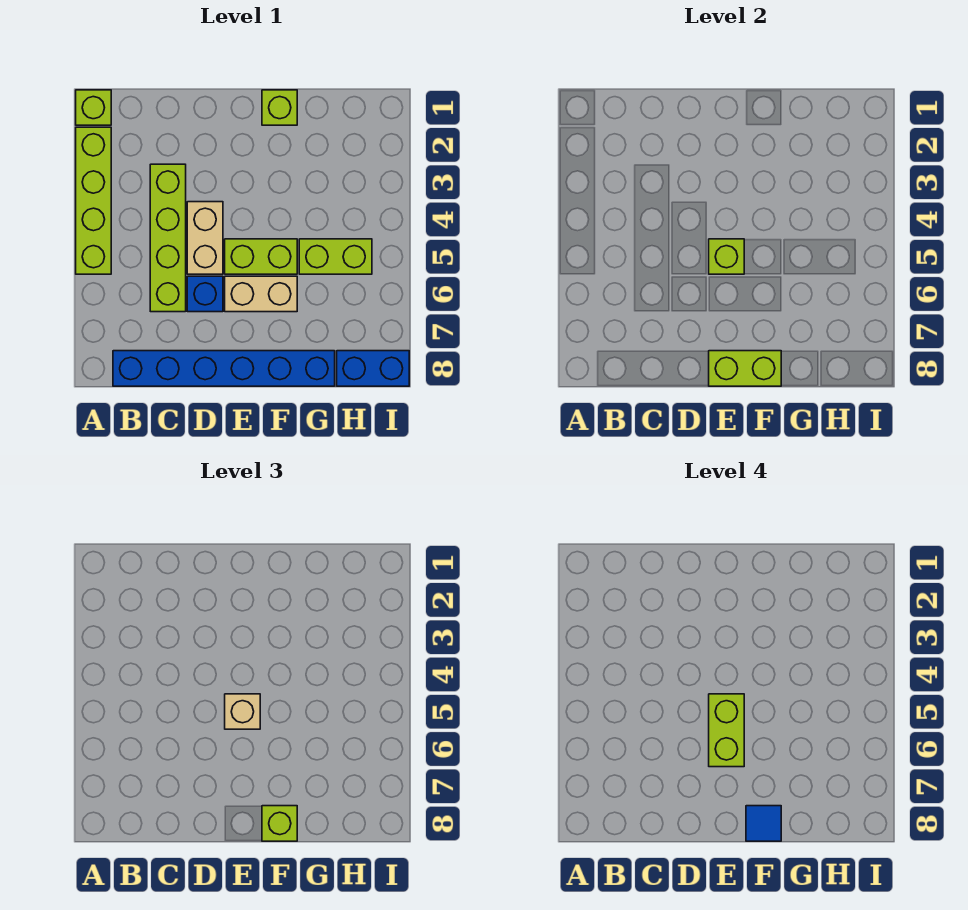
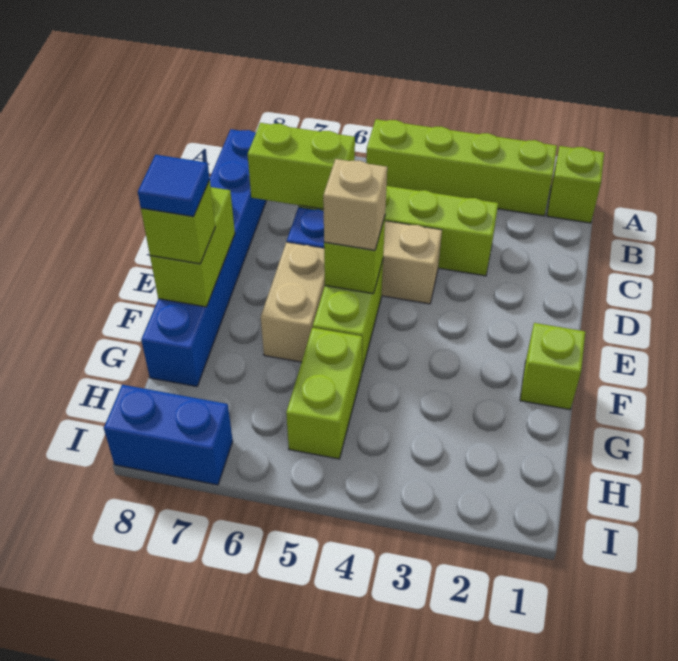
lime brick E5:E6 level 4 -> lime brick C6:C7 level 2
blue brick H8:I8 level 1 -> blue brick I7:I8 level 1

